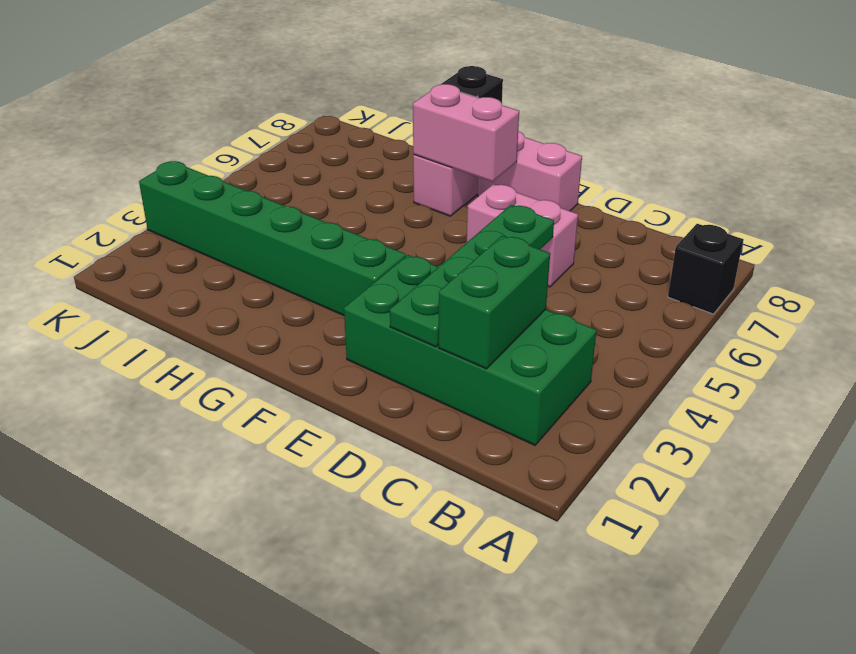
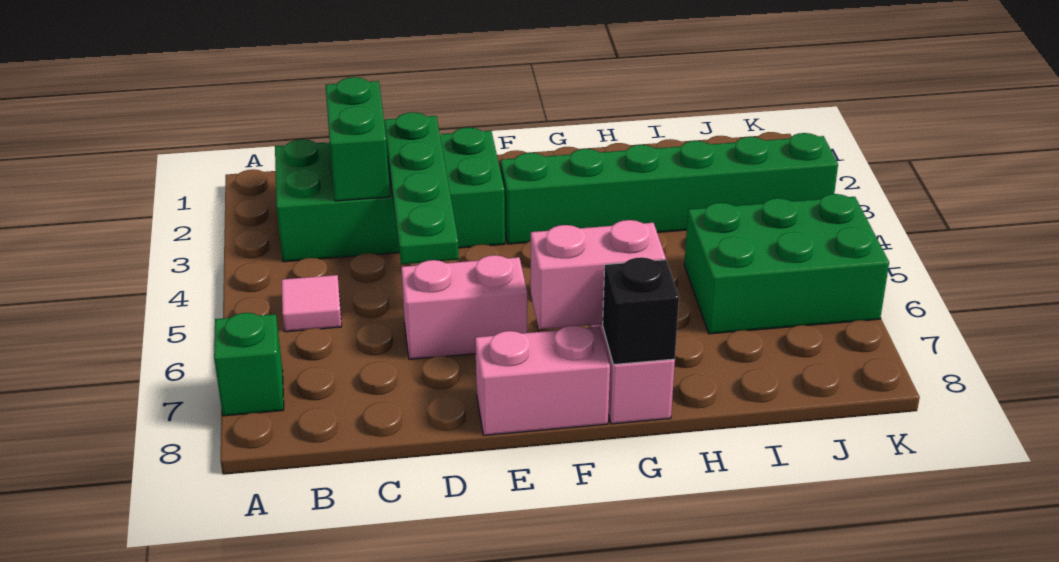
black brick A7 level 1 -> green brick A7 level 1
none -> pink tile B5 level 1
none -> green brick I5:K6 level 1

